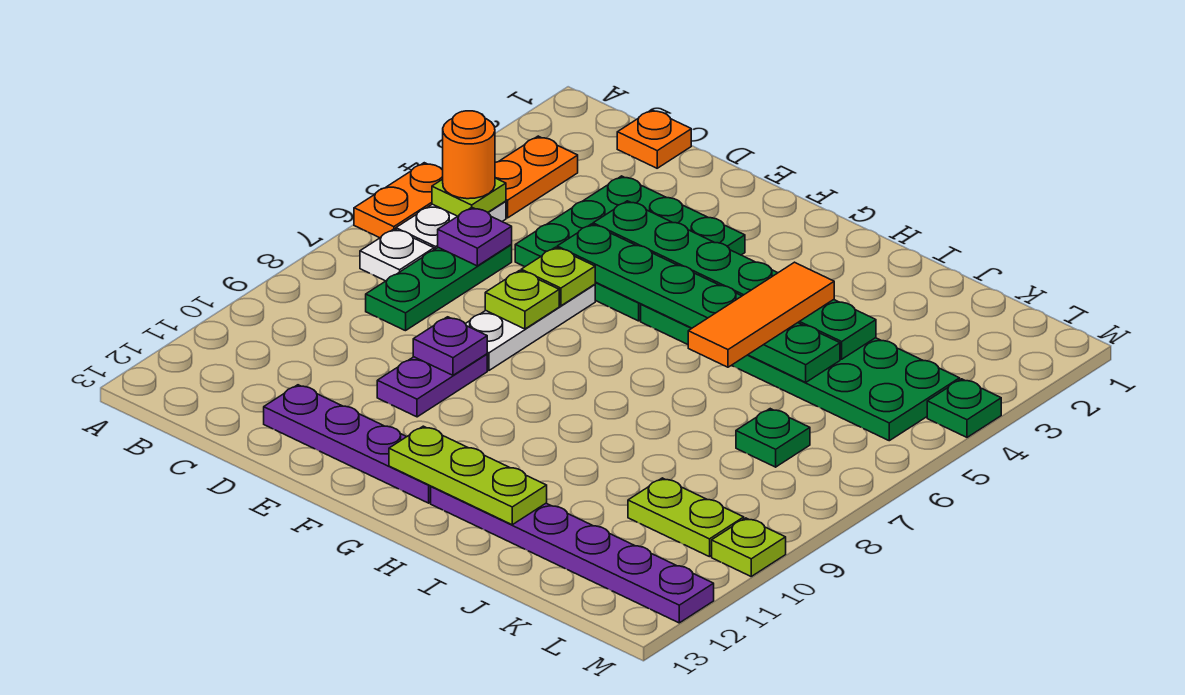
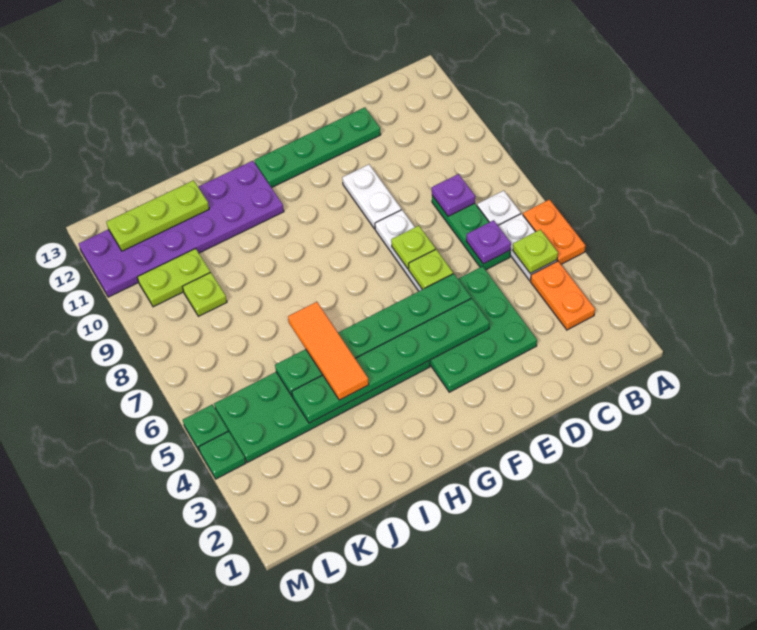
orange round brick B5 level 3 -> none
orange plate C1 level 1 -> none
purple plate D12:G12 level 1 -> green plate D12:G12 level 1
purple plate E9:E10 level 1 -> white plate E9:E10 level 1
purple plate E9 level 2 -> purple plate C8 level 2
lime plate G12:I12 level 2 -> lime plate J12:L12 level 2
purple plate H12:M12 level 1 -> purple plate H11:M12 level 1
green plate K7 level 1 -> green plate M5 level 1
lime plate M10 level 1 -> lime plate K9 level 1

